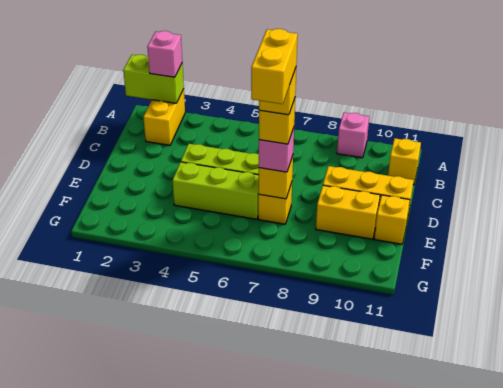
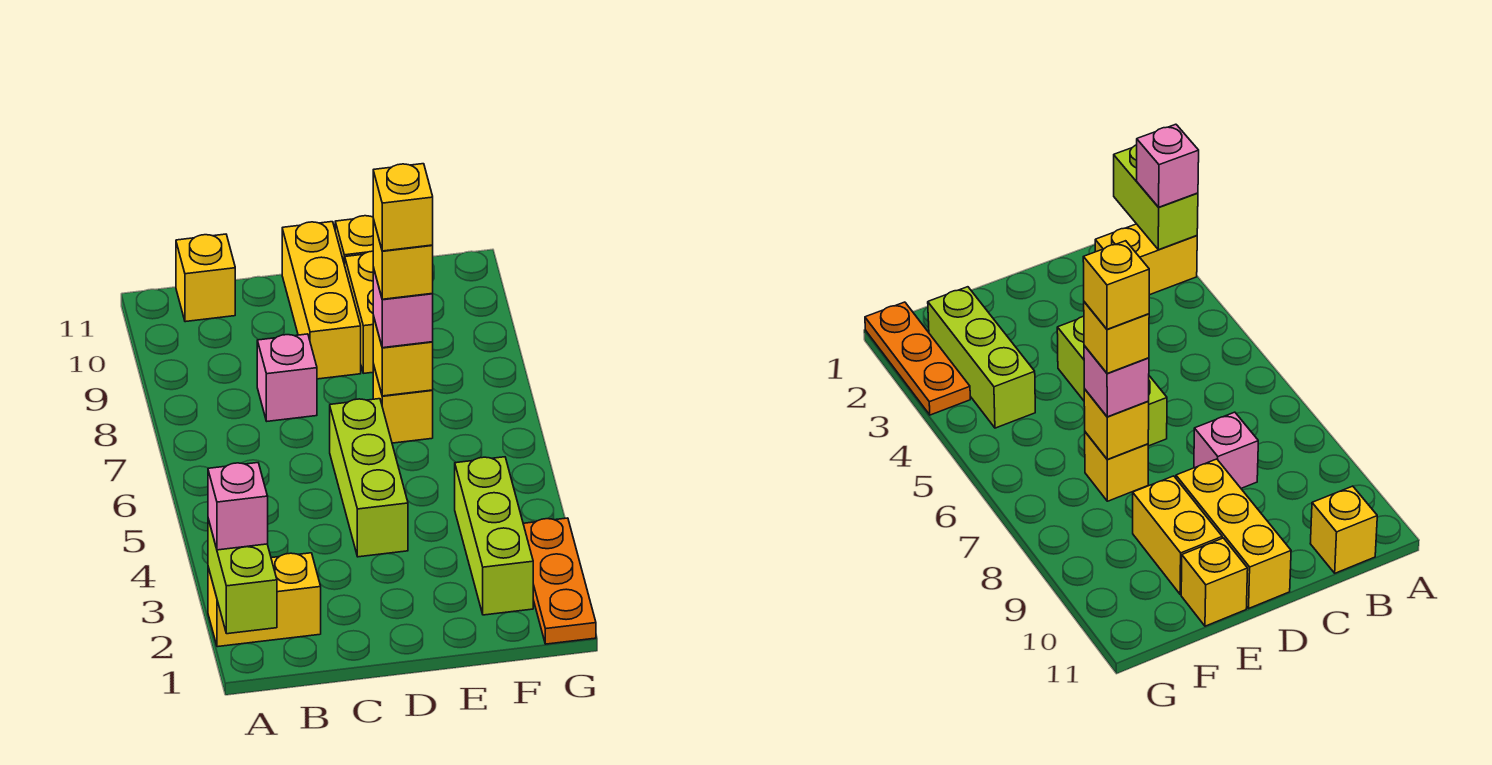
pink brick A9 level 1 -> pink brick C8 level 1
lime brick E4:E6 level 1 -> lime brick F2:F4 level 1
yellow brick E7:F7 level 6 -> none
none -> orange plate G1:G3 level 1

